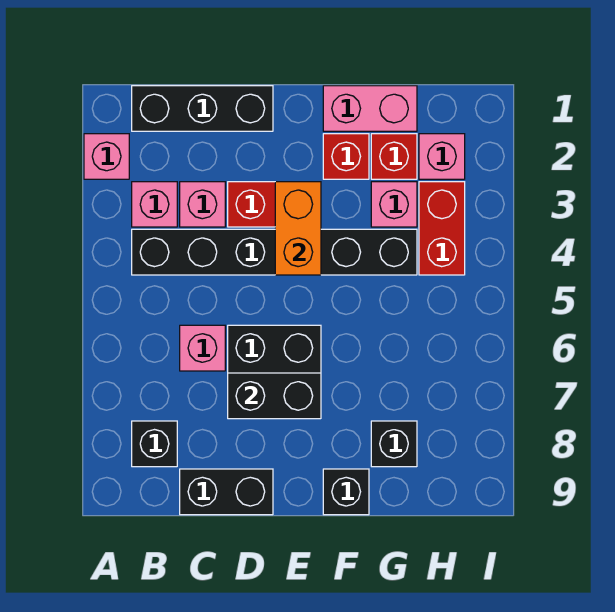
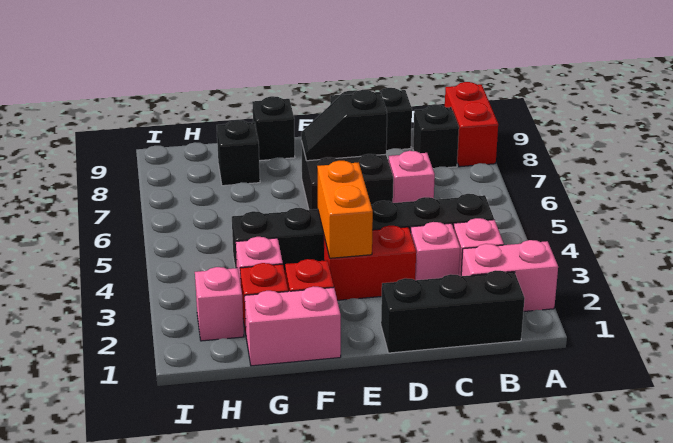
pink brick A2 level 1 -> pink brick A2:B2 level 1
black brick D7:E7 level 2 -> black slope D7:E7 level 2 top D
red brick H3:H4 level 1 -> red brick A8:A9 level 1

